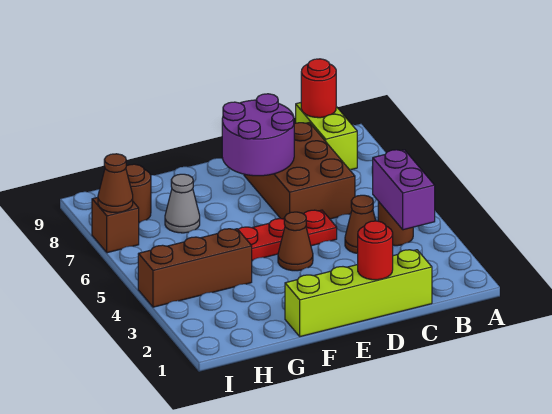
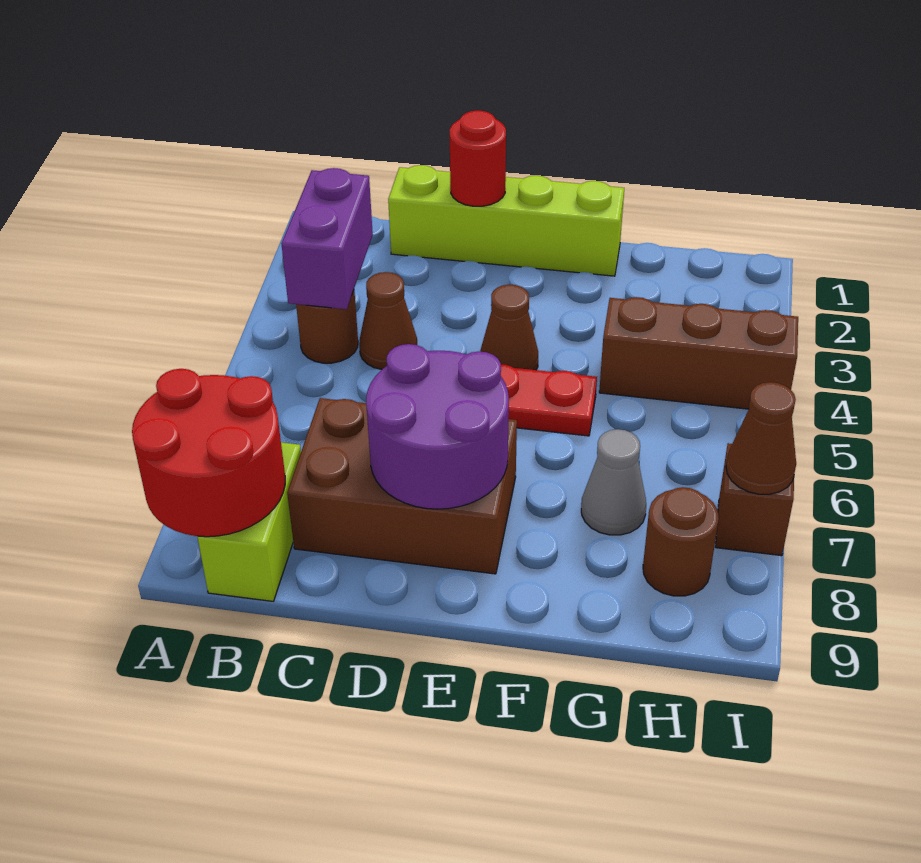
red round brick B9 level 2 -> red round brick A8:B9 level 2
brown brick C6:D8 level 1 -> brown brick C7:E8 level 1

